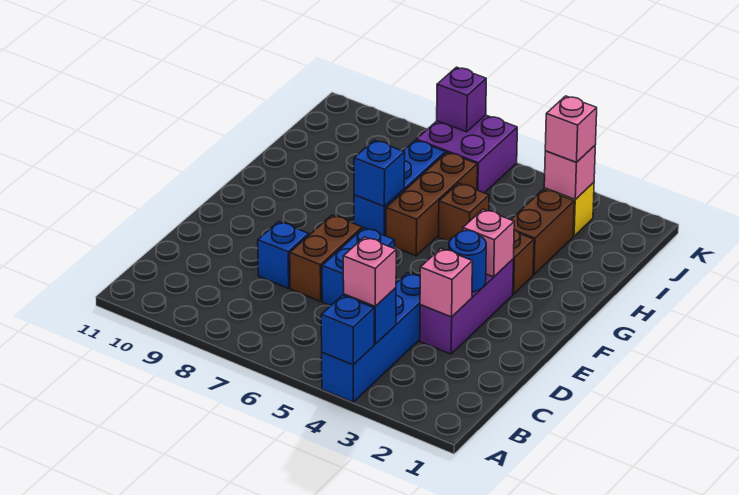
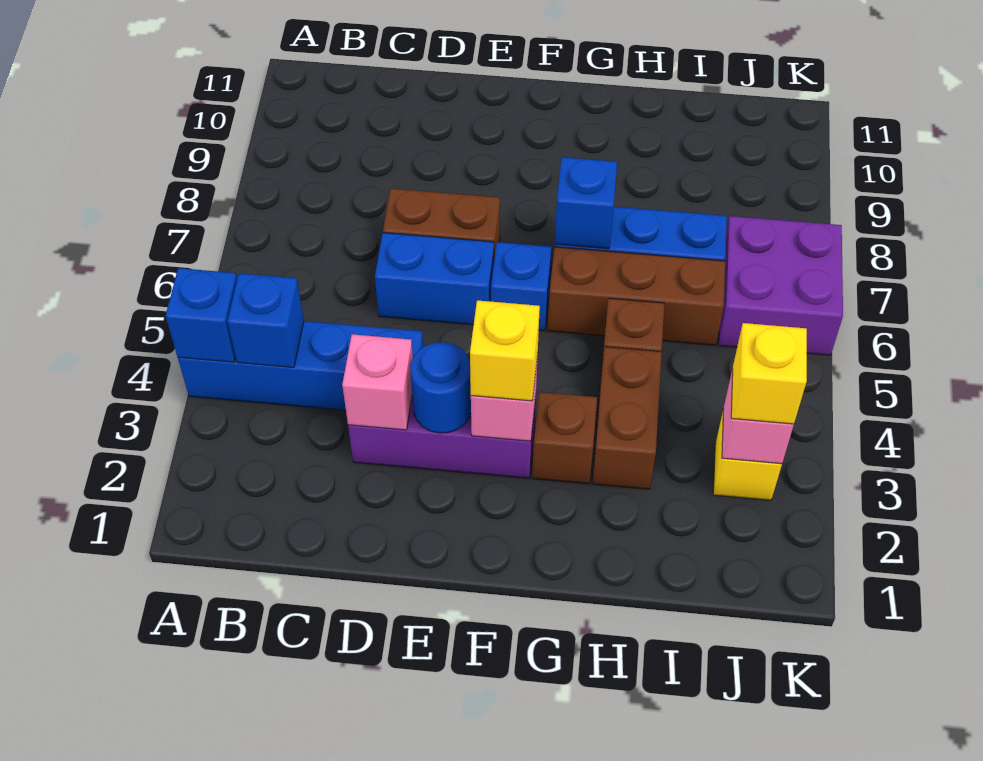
pink brick B4 level 3 -> none
blue brick D8 level 1 -> blue brick F6 level 1
none -> yellow brick F3 level 3
brown brick H3:I3 level 1 -> brown brick H3:H4 level 1
pink brick J3 level 3 -> yellow brick J3 level 3
purple brick K7 level 2 -> none

